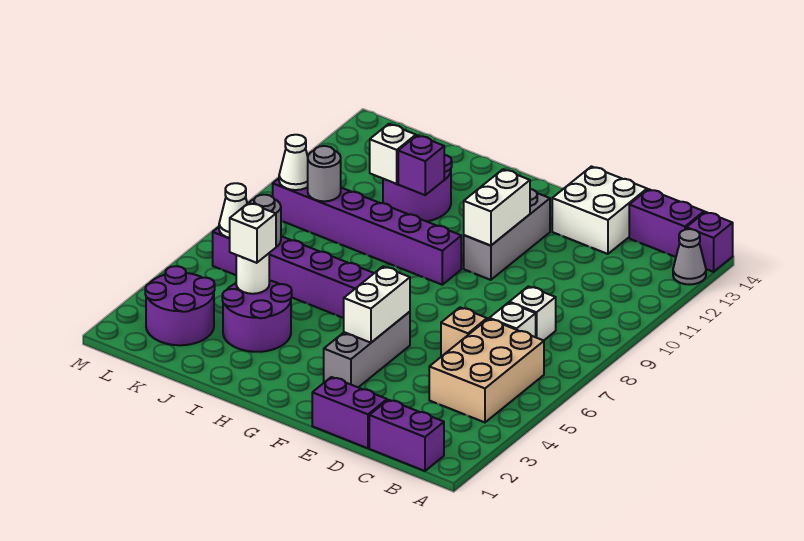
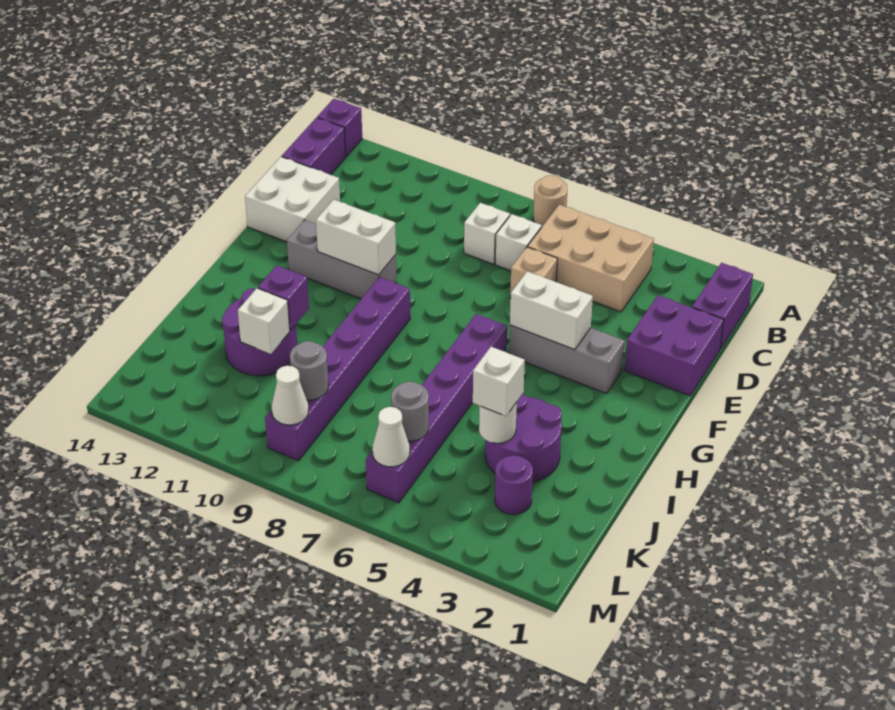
none -> tan round brick A7 level 1
grey cone A13 level 1 -> none
purple brick D1:E1 level 1 -> purple brick D1:E2 level 1
purple round brick K2:L3 level 1 -> purple round brick K3 level 1

